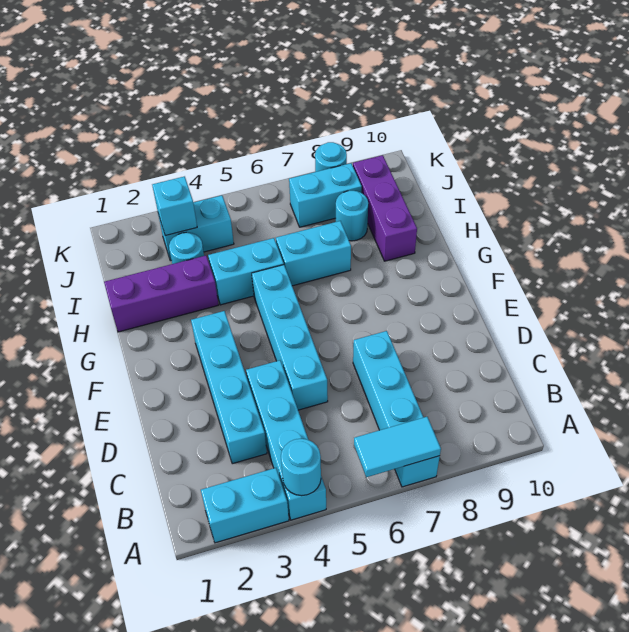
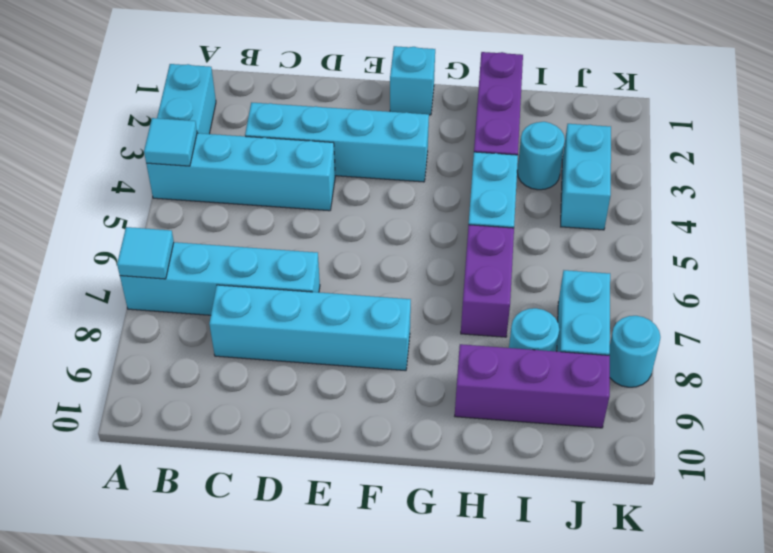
cyan round brick A4 level 2 -> cyan tile A4 level 2
cyan tile A6:A7 level 2 -> cyan tile A7 level 2
cyan brick D5:G5 level 1 -> cyan brick C8:F8 level 1
cyan brick H6:H7 level 1 -> purple brick H6:H7 level 1
cyan brick J3 level 2 -> cyan brick F1 level 1

